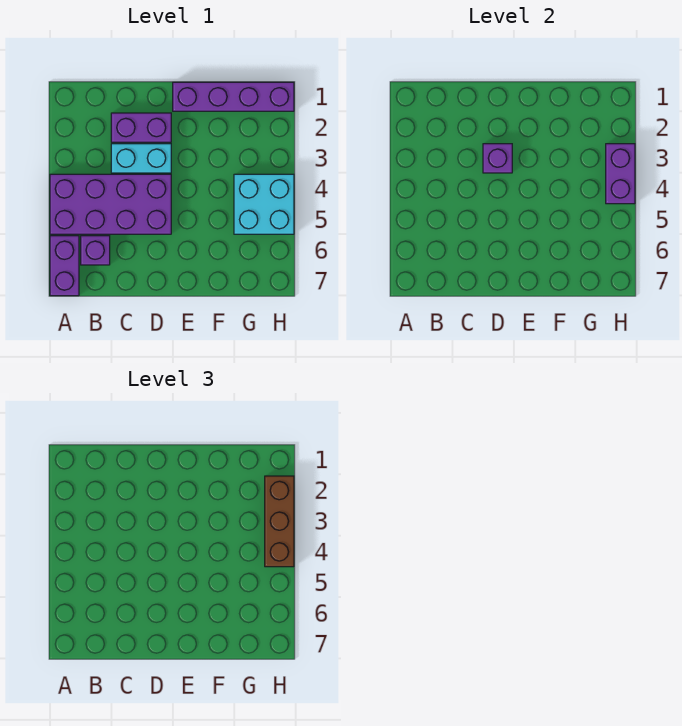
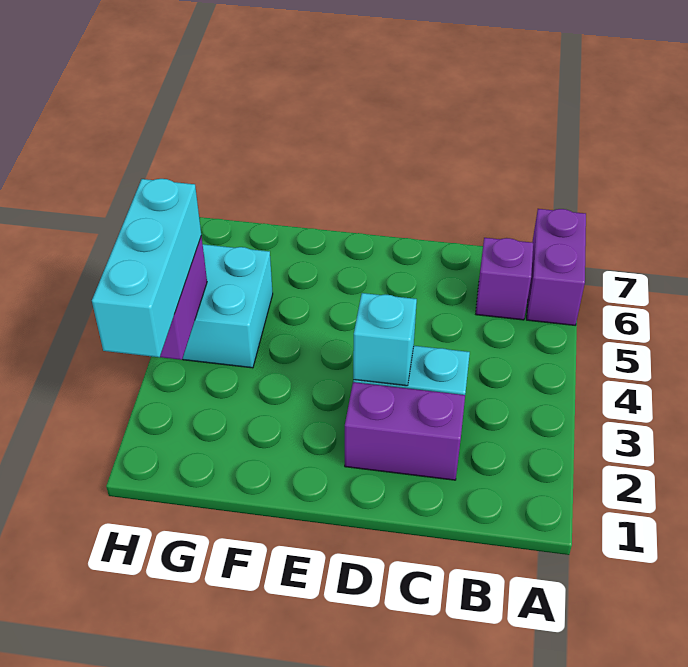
purple brick A4:D5 level 1 -> none
purple brick D3 level 2 -> cyan brick D3 level 2
purple brick E1:H1 level 1 -> none
brown brick H2:H4 level 3 -> cyan brick H2:H4 level 3

